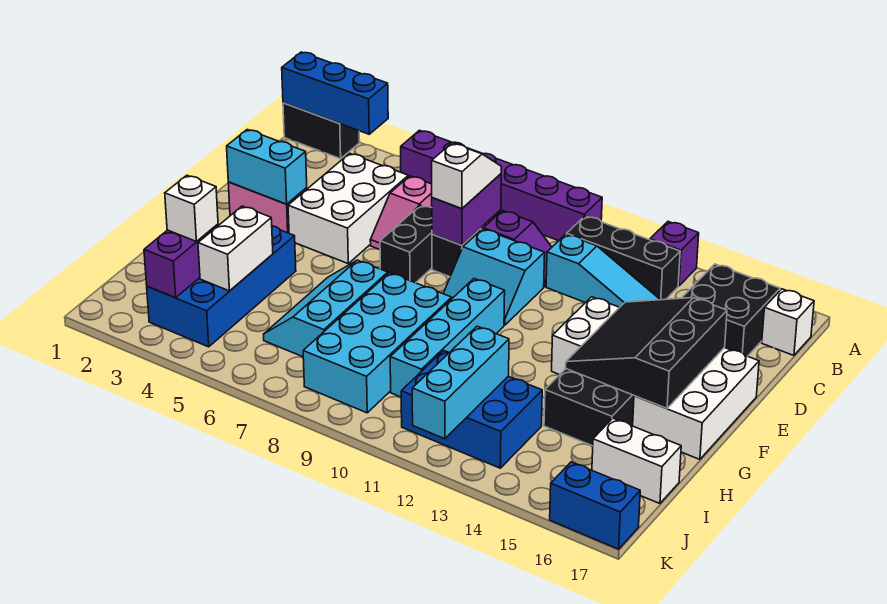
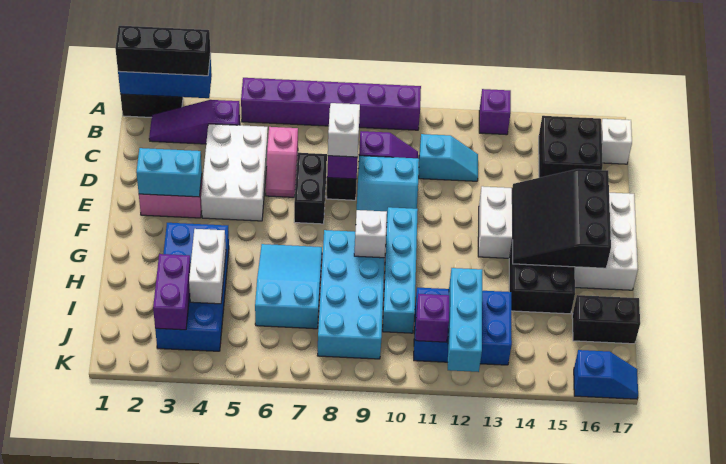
none -> purple slope B2:B4 level 1 top 4
black brick B11:B13 level 1 -> black brick A1:A3 level 3
cyan slope C11:C13 level 1 top 11 -> cyan slope C11:C12 level 1 top 11
cyan slope G6:I7 level 1 top 7 -> cyan slope G6:I7 level 1 top I
white brick I3 level 3 -> white brick G9 level 2
white brick I16:I17 level 1 -> black brick I16:I17 level 1
none -> purple brick J11 level 2
blue brick K16:K17 level 1 -> blue slope K16:K17 level 1 top 16

